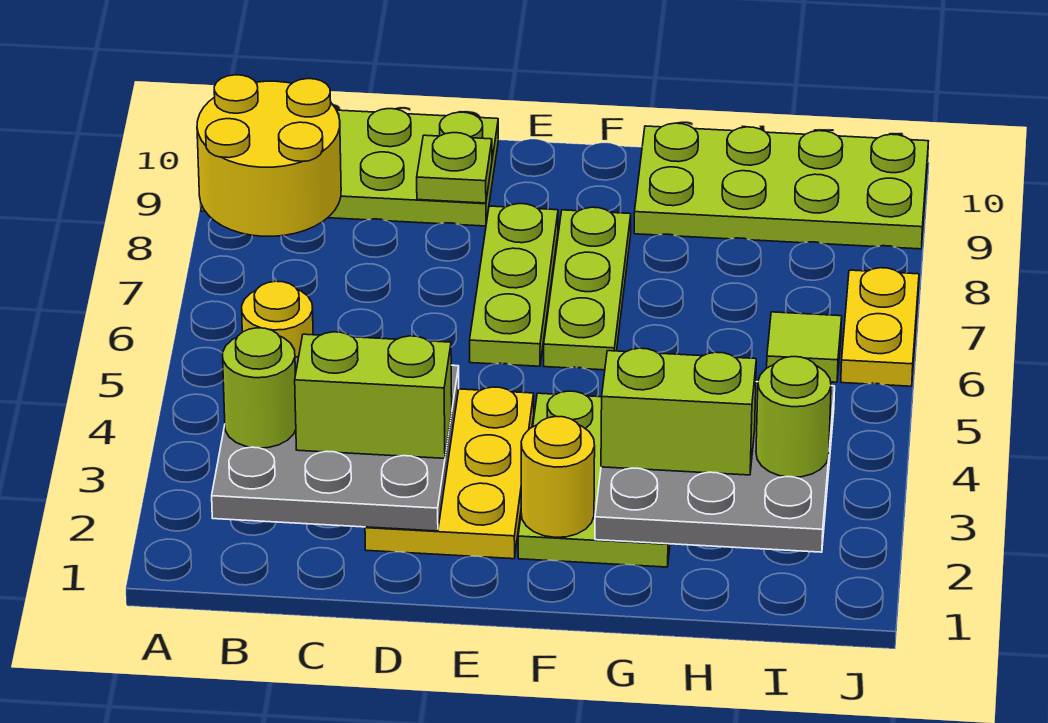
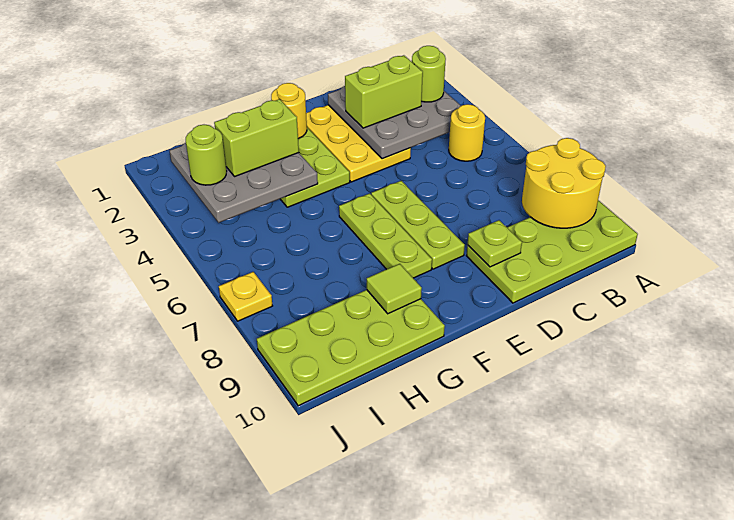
lime tile I6 level 1 -> lime tile G9 level 2
yellow plate J6:J7 level 1 -> yellow plate J7 level 1

